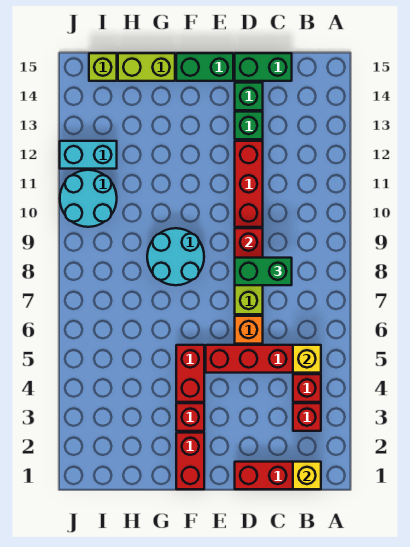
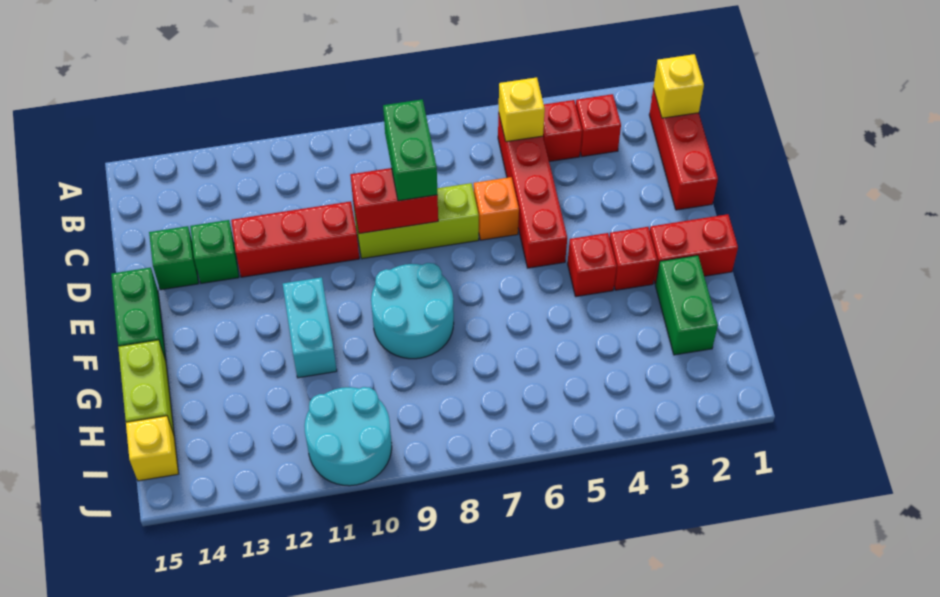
green brick C15:D15 level 1 -> green brick G2:H2 level 1
red brick F4:F5 level 1 -> red brick F4 level 1
cyan brick I12:J12 level 1 -> cyan brick F11:G11 level 1
lime brick I15 level 1 -> yellow brick I15 level 1

